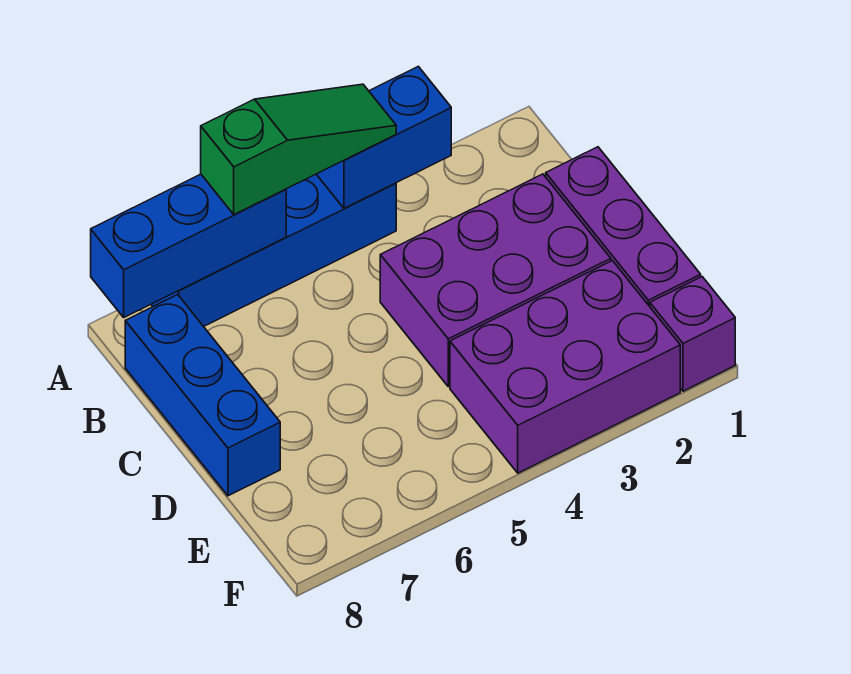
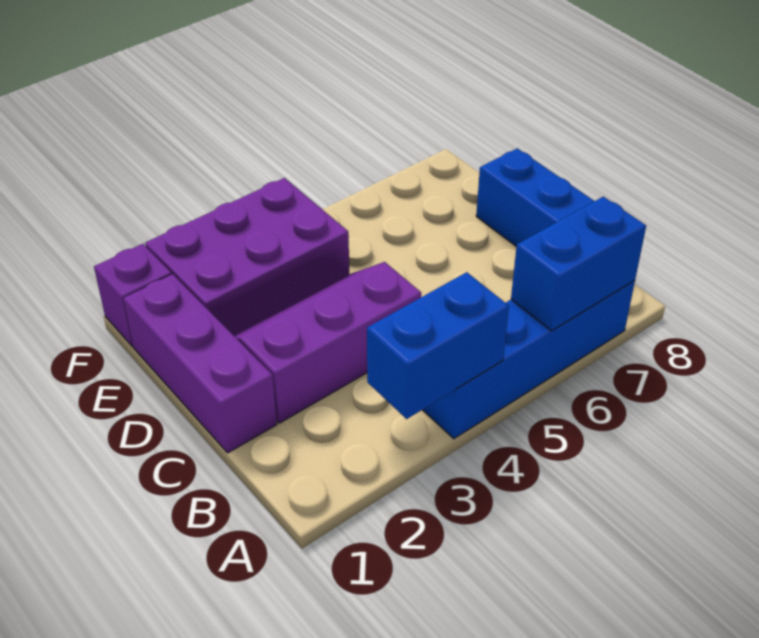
green slope A4:A6 level 3 top 6 -> none
blue brick A6:A8 level 2 -> blue brick A6:A7 level 2
purple brick C2:D4 level 1 -> purple slope C2:D4 level 1 top C

